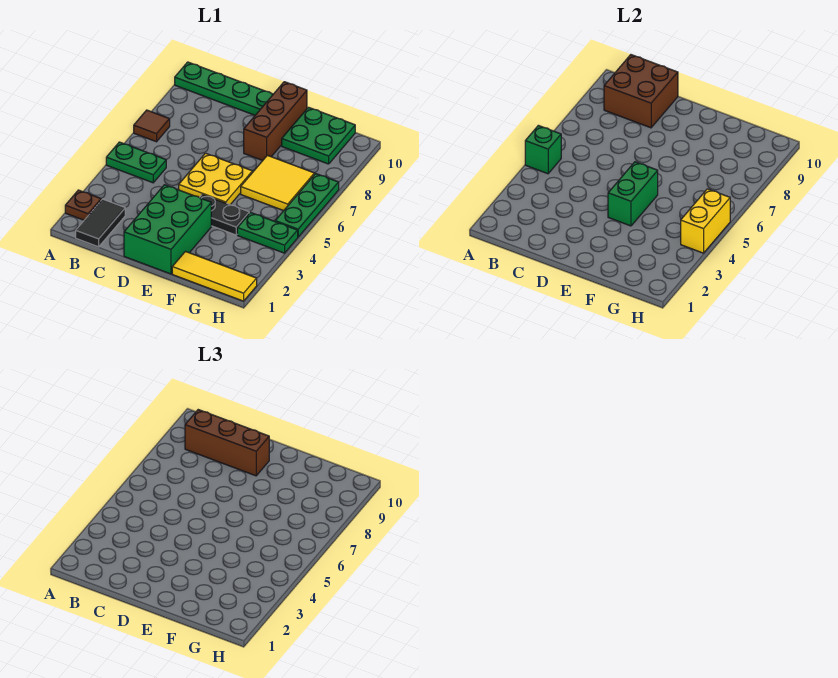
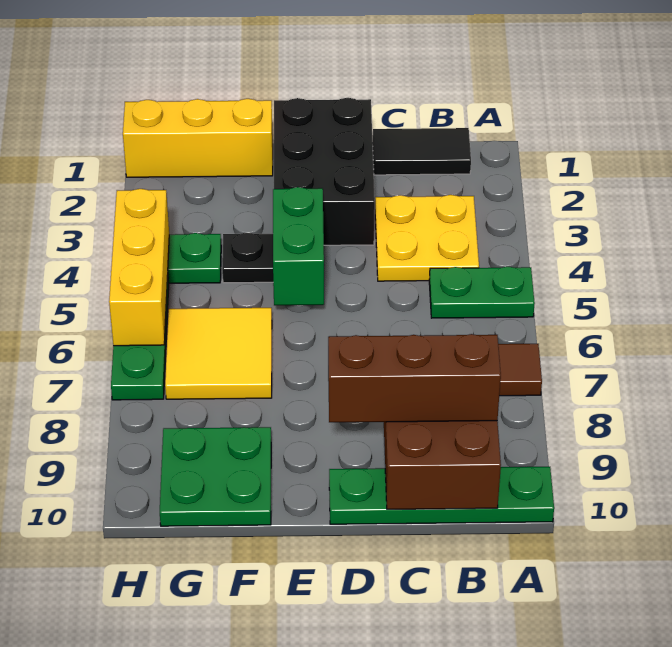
brown plate A2 level 1 -> none
green brick A5 level 2 -> none
black tile B1:B2 level 1 -> black tile B1:C1 level 1
green brick D1:E3 level 1 -> black brick D1:E3 level 1
yellow plate D5:E6 level 1 -> yellow plate B3:C4 level 1
brown brick E8:E10 level 1 -> none
yellow tile F1:H1 level 1 -> yellow brick F1:H1 level 1
yellow brick H4:H5 level 2 -> yellow brick H4:H6 level 2

